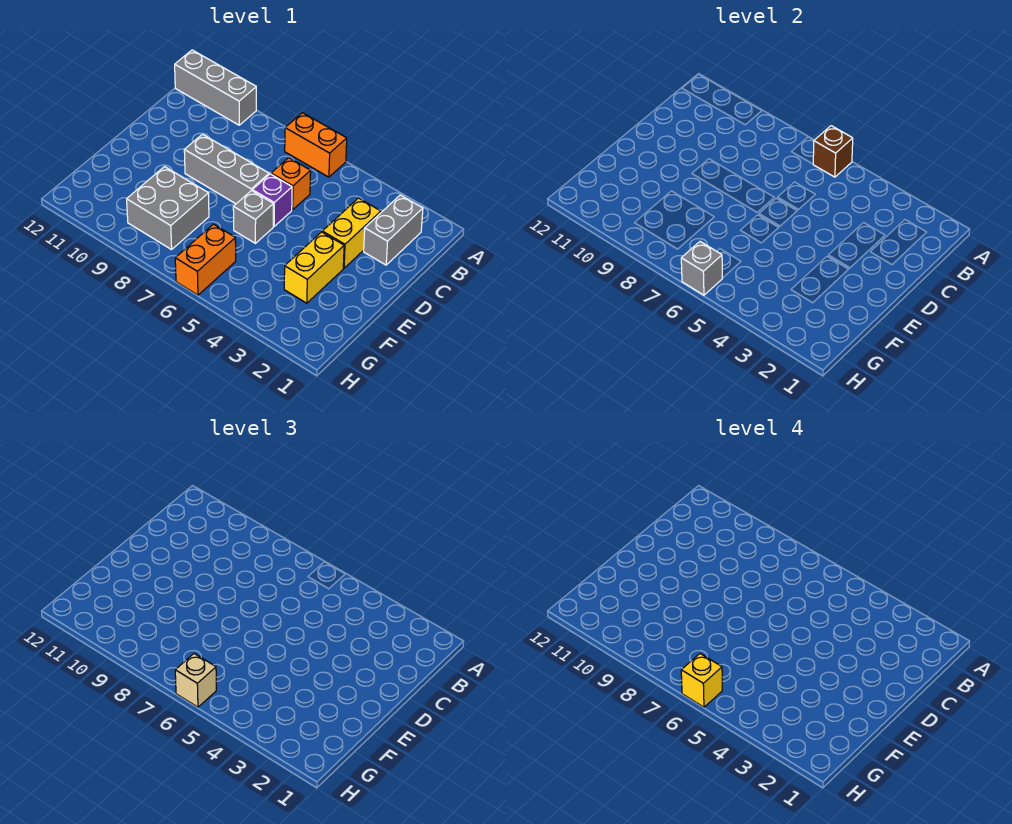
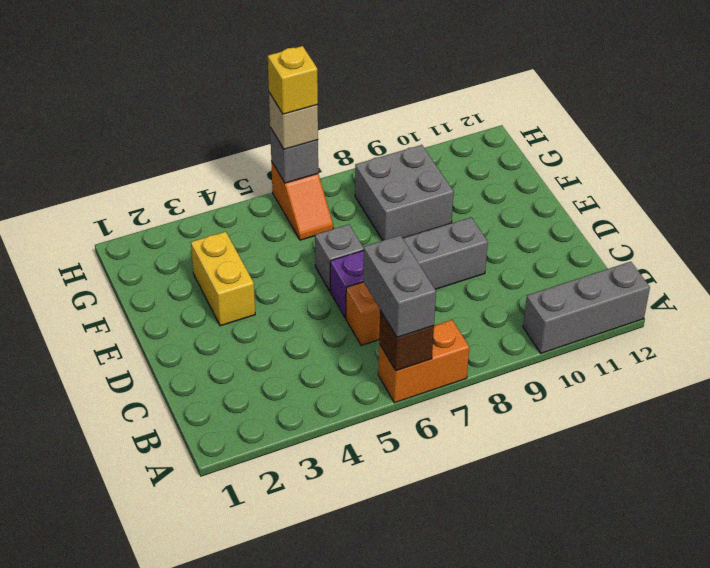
grey brick B2:C2 level 1 -> grey brick A6:B6 level 3
yellow brick C3:D3 level 1 -> none
orange brick G6:H6 level 1 -> orange slope G6:H6 level 1 top H

